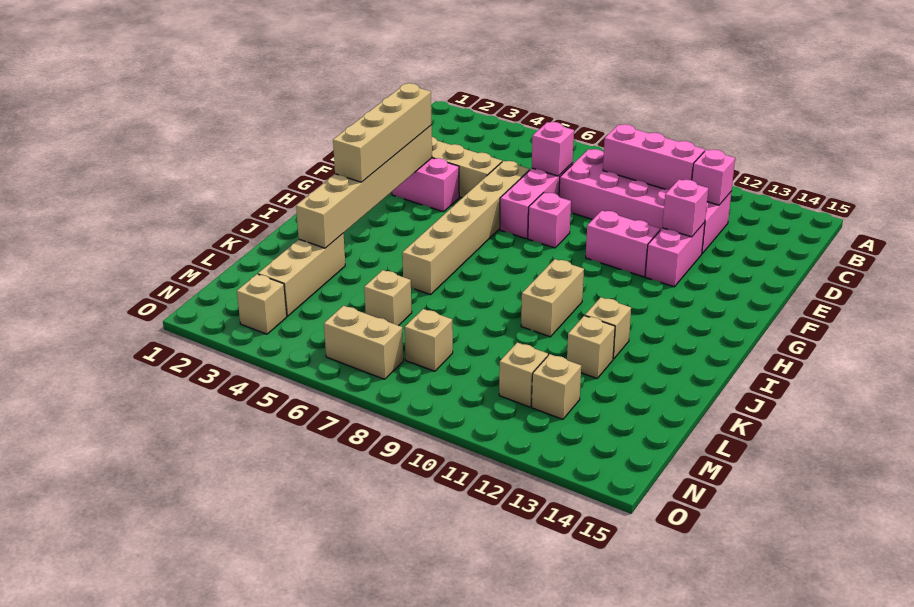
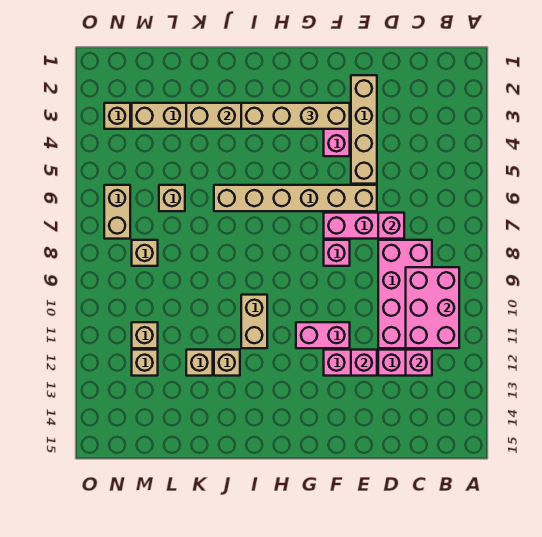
pink brick C9:C11 level 2 -> pink brick B9:C11 level 2
pink brick F10:F11 level 1 -> pink brick F11:G11 level 1
tan brick I10:J10 level 1 -> tan brick I10:I11 level 1

